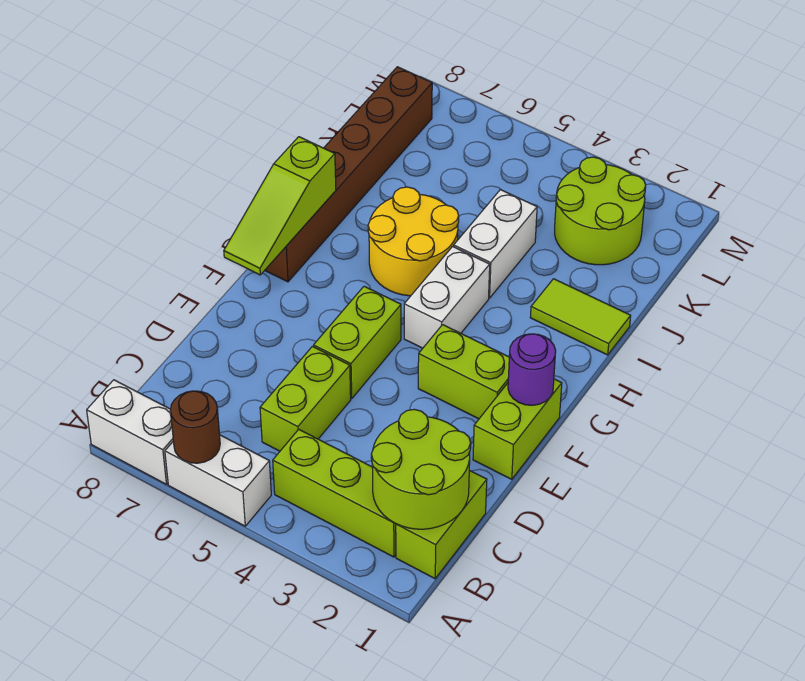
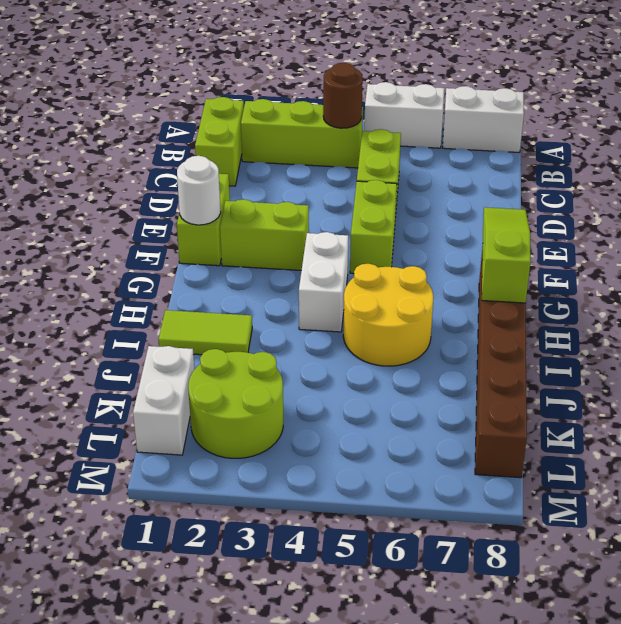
brown round brick A6 level 2 -> brown round brick B4 level 2
lime round brick B1:C2 level 2 -> none
purple round brick F1 level 2 -> white round brick F1 level 2
white brick I4:J4 level 1 -> white brick K1:L1 level 1

